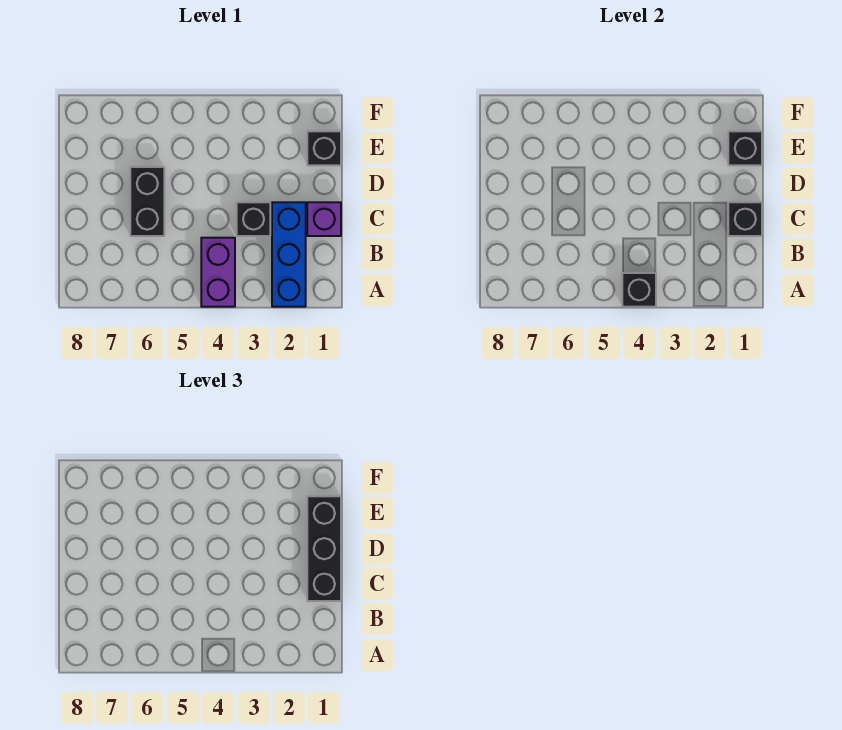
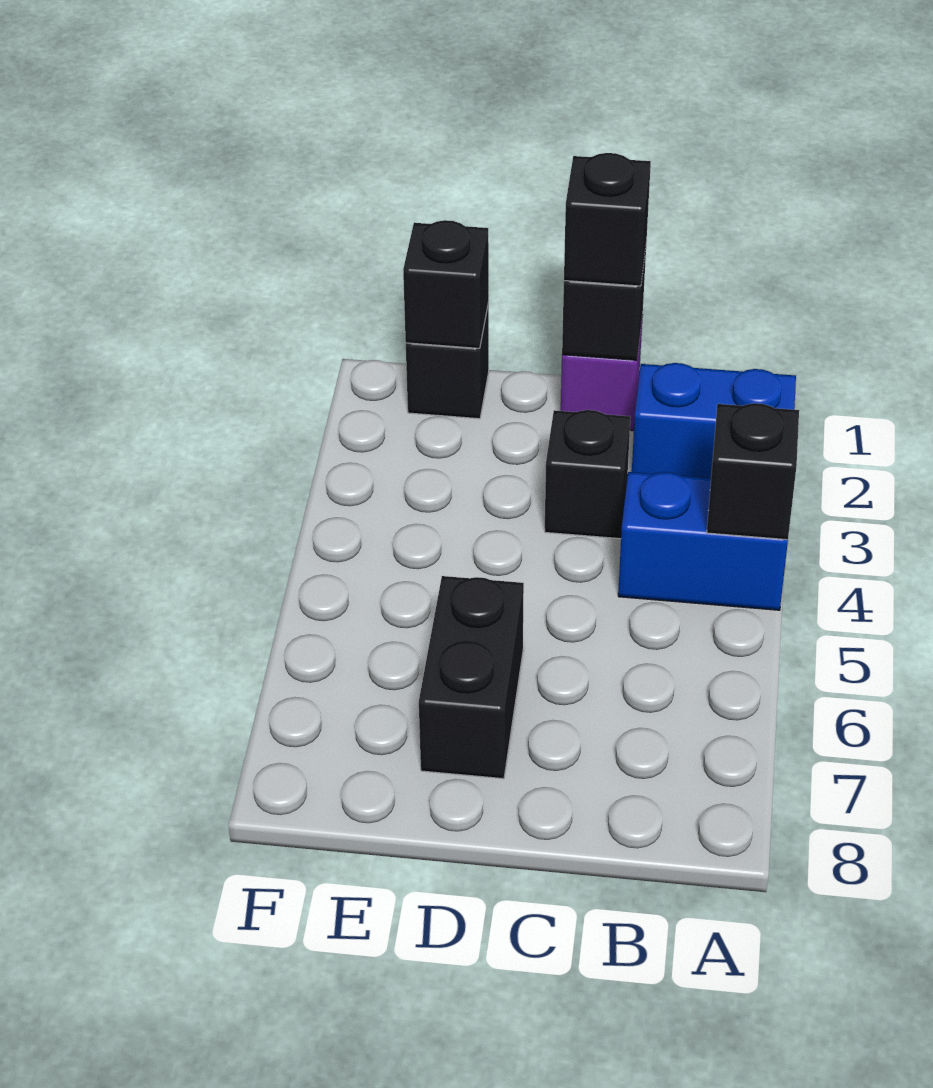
blue brick A2:C2 level 1 -> blue brick A2:B2 level 1
purple brick A4:B4 level 1 -> blue brick A4:B4 level 1
black brick C1:E1 level 3 -> black brick C1 level 3
black brick C6:D6 level 1 -> black brick D6:D7 level 1

